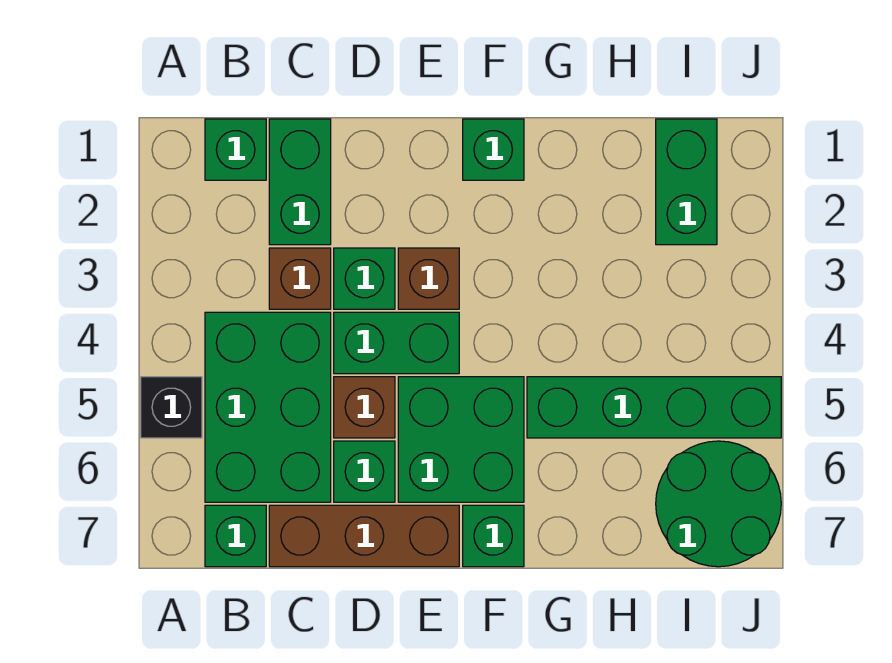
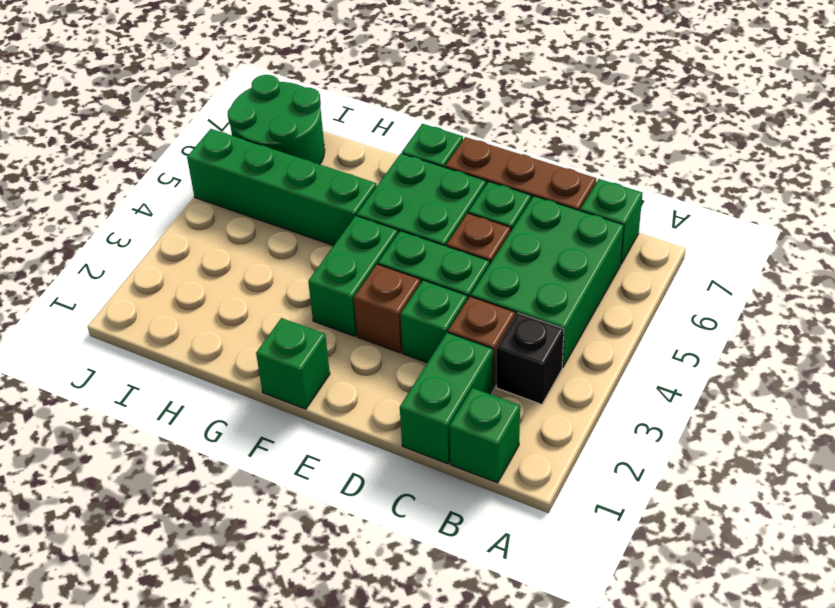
black brick A5 level 1 -> black brick B3 level 1
green brick I1:I2 level 1 -> green brick F3:F4 level 1

